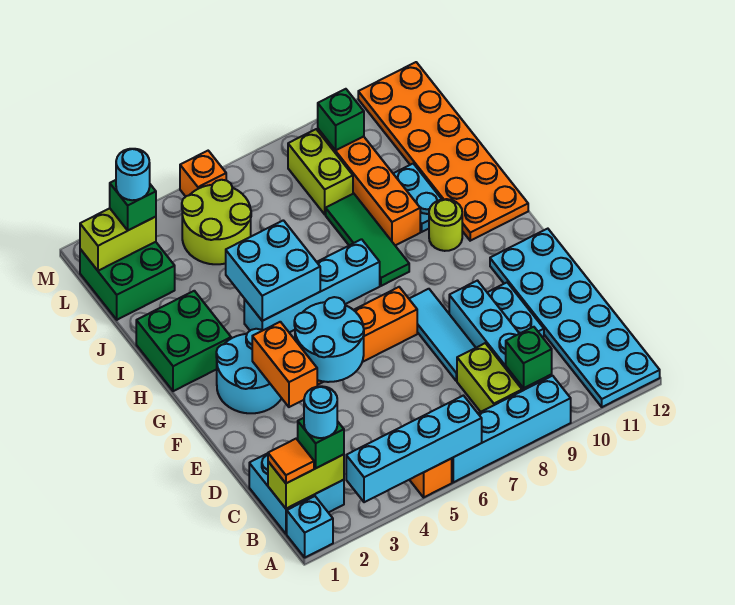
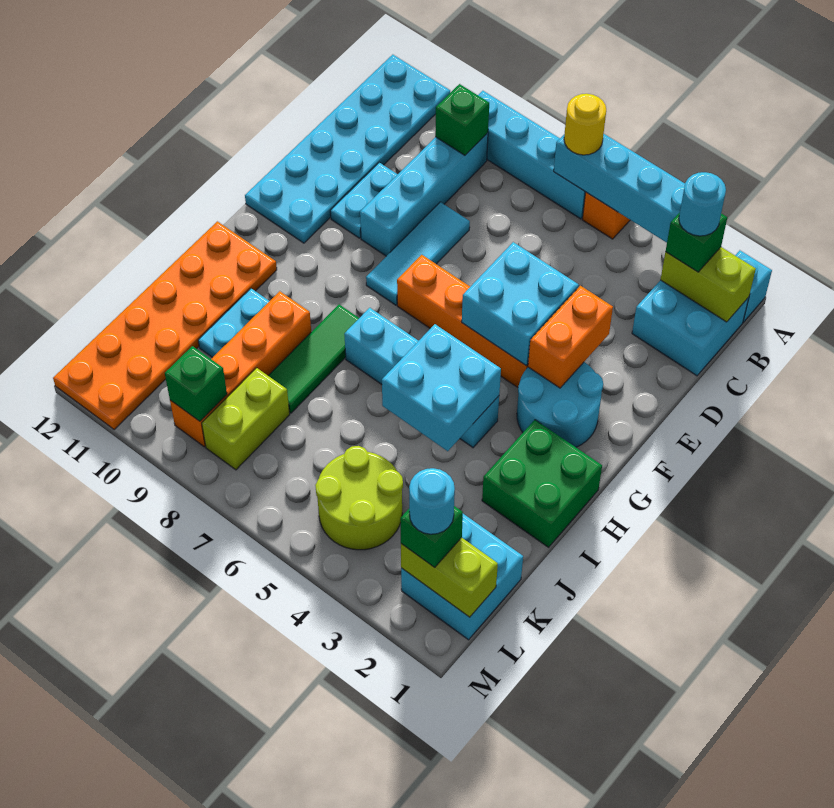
none -> yellow round brick A6 level 3
orange tile B1 level 3 -> none
lime brick B8:C8 level 1 -> none
cyan round brick E4:F5 level 2 -> cyan brick E4:F5 level 2
lime round brick H10 level 1 -> none
green brick K1:L2 level 1 -> cyan brick K1:L2 level 1
orange brick M5 level 1 -> none

